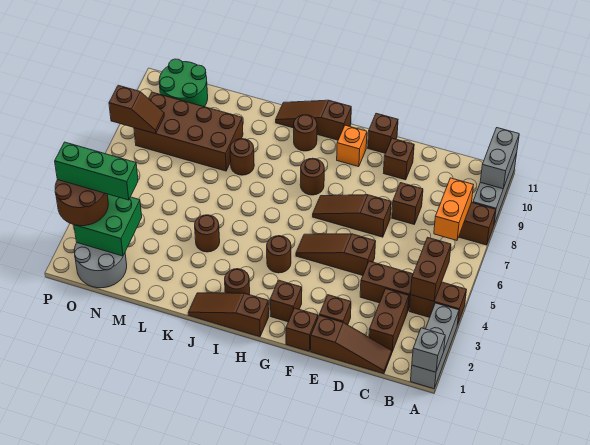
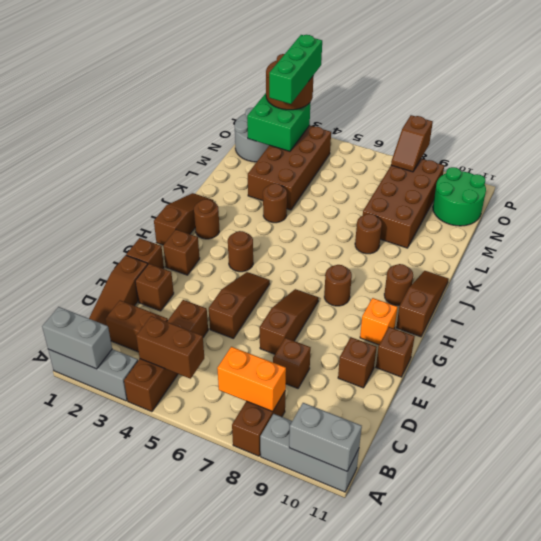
grey brick A1 level 2 -> grey brick A1:A2 level 2
none -> brown brick L3:O4 level 1

